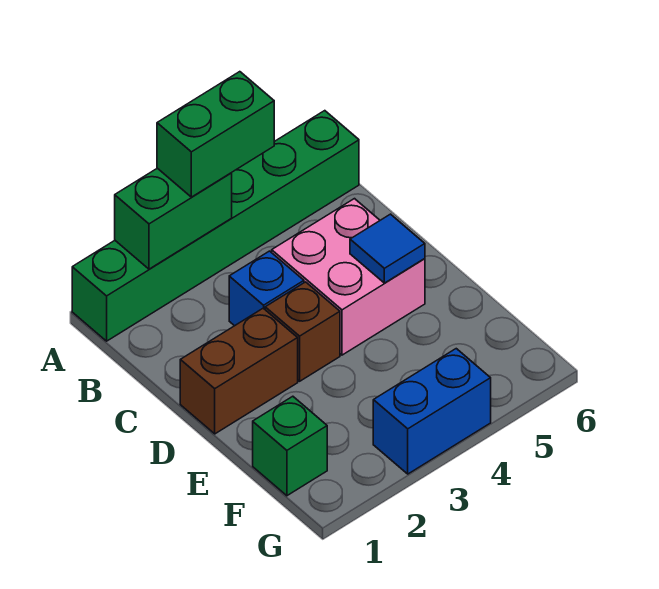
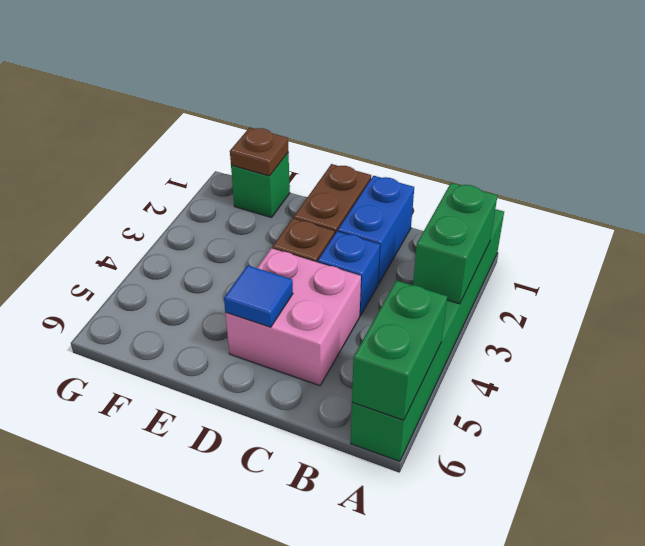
green brick A3:A4 level 3 -> green brick A5:A6 level 2
none -> brown plate F1 level 2
blue brick G3:G4 level 1 -> blue brick C1:C2 level 1

